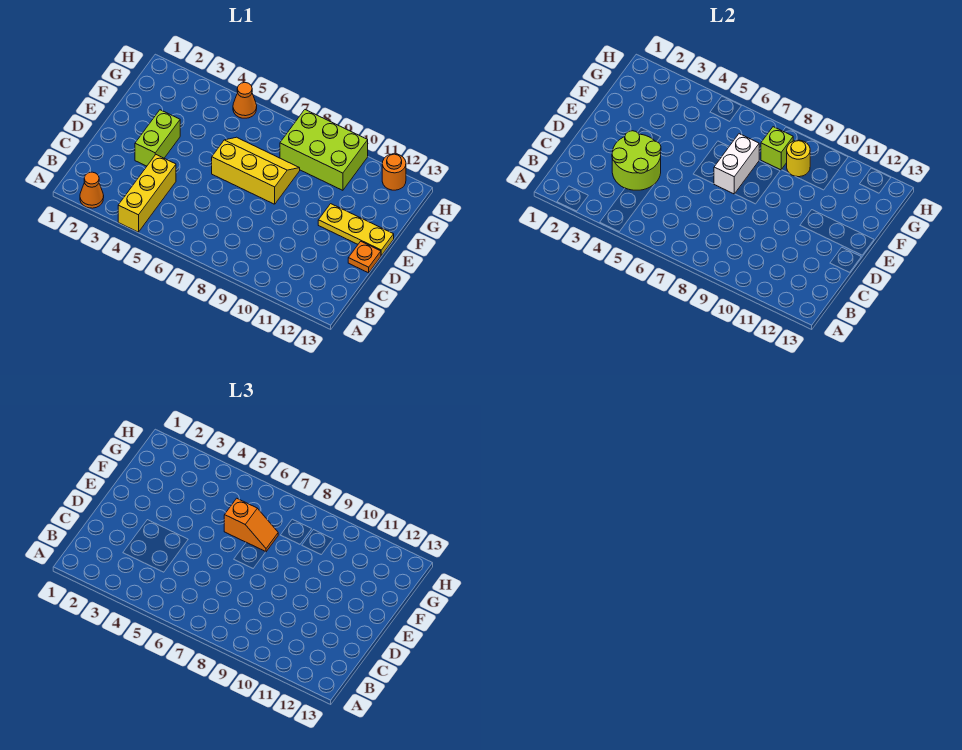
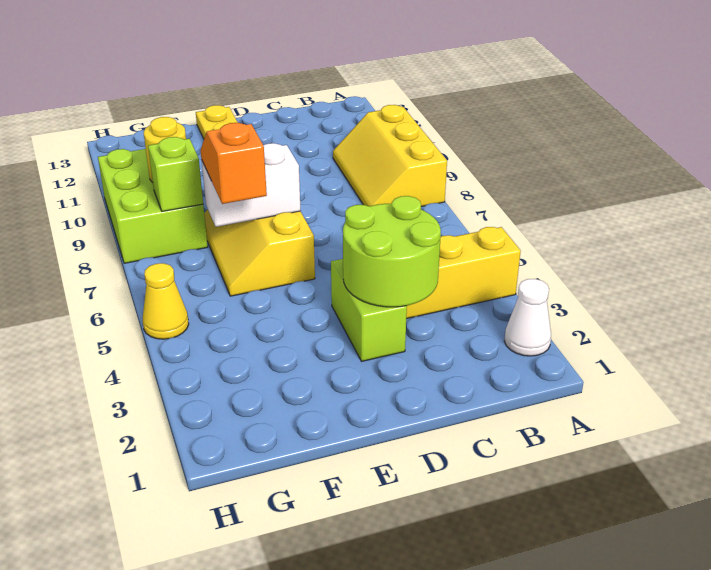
orange cone A2 level 1 -> white cone A2 level 1
none -> yellow slope A8:B10 level 1 top A
lime brick D3:E3 level 1 -> lime brick D3:D4 level 1
orange plate D13 level 1 -> none
orange cone H5 level 1 -> yellow cone H5 level 1
orange round brick H12 level 1 -> none

